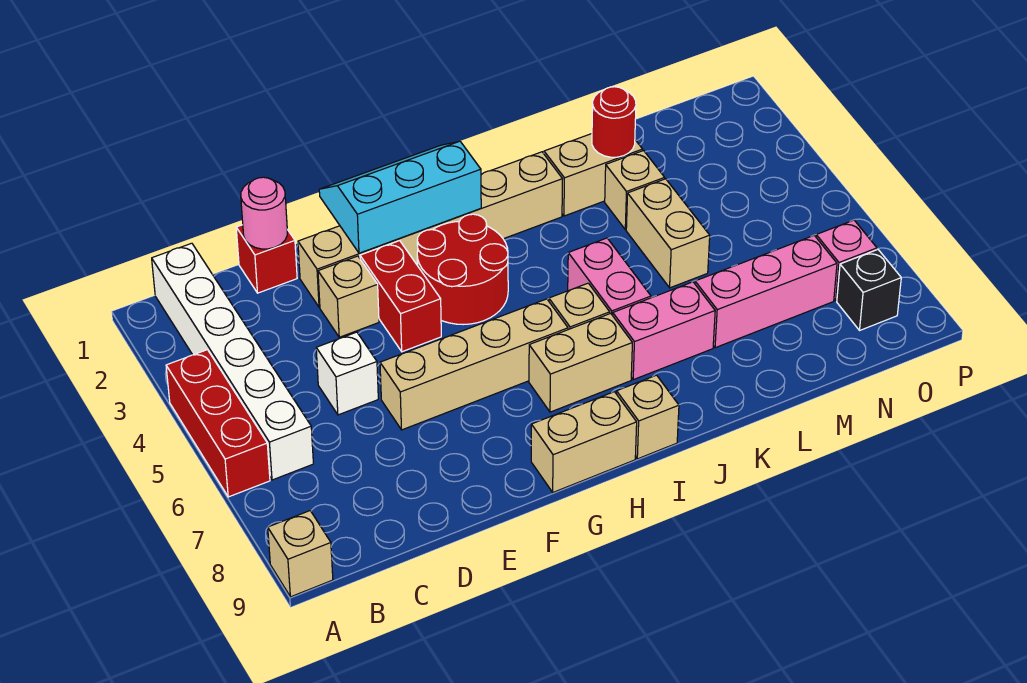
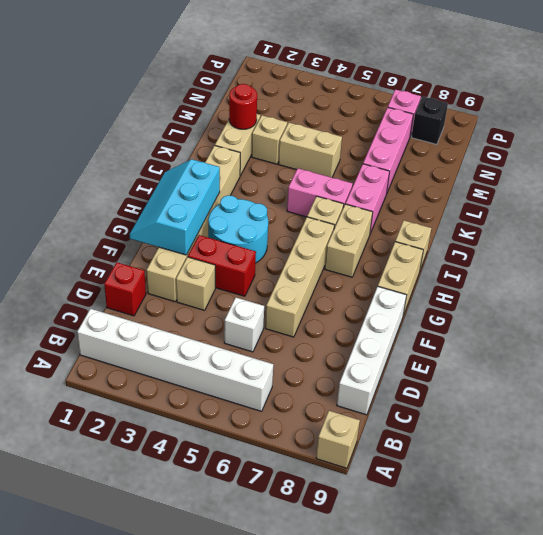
red brick A4:A6 level 1 -> none
none -> white brick C9:F9 level 1
pink round brick D1 level 2 -> none
red round brick G3:H4 level 1 -> cyan round brick G3:H4 level 1

